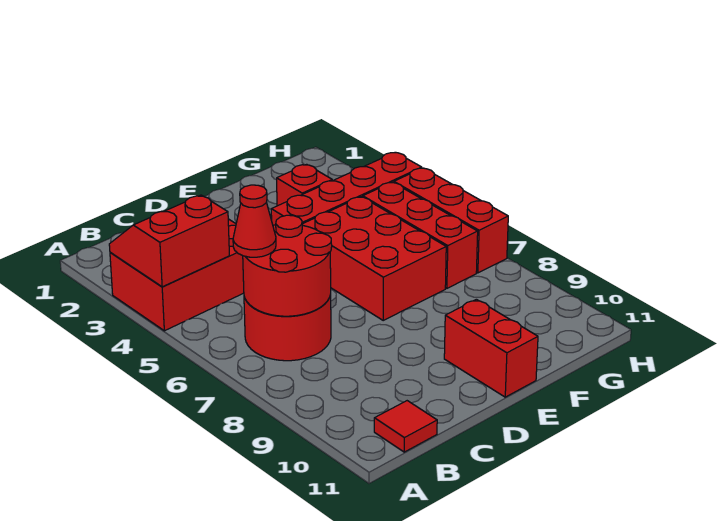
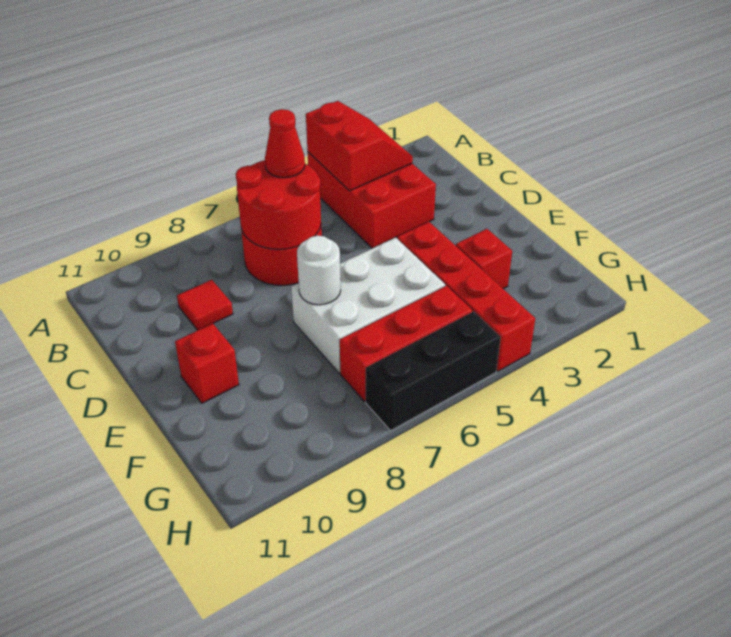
red tile B11 level 1 -> red tile C9 level 1
red brick E5:F7 level 1 -> white brick E5:F7 level 1
none -> white round brick E7 level 2
red brick E10:E11 level 1 -> red brick E10 level 1
red brick H5:H7 level 1 -> black brick H5:H7 level 1

